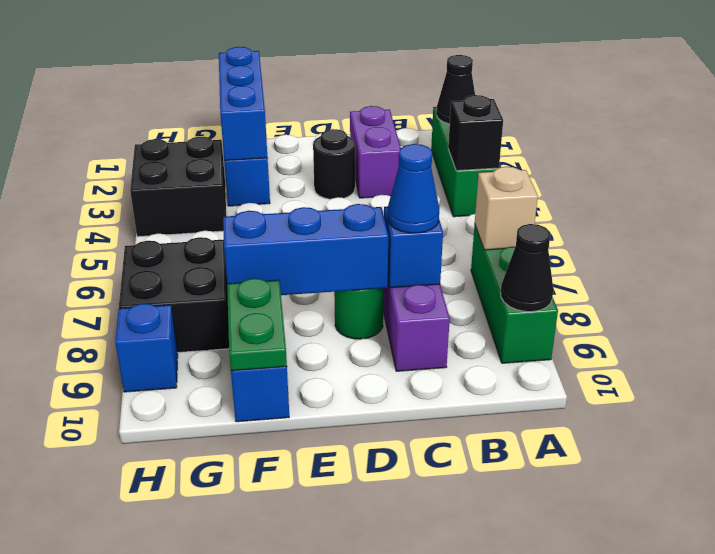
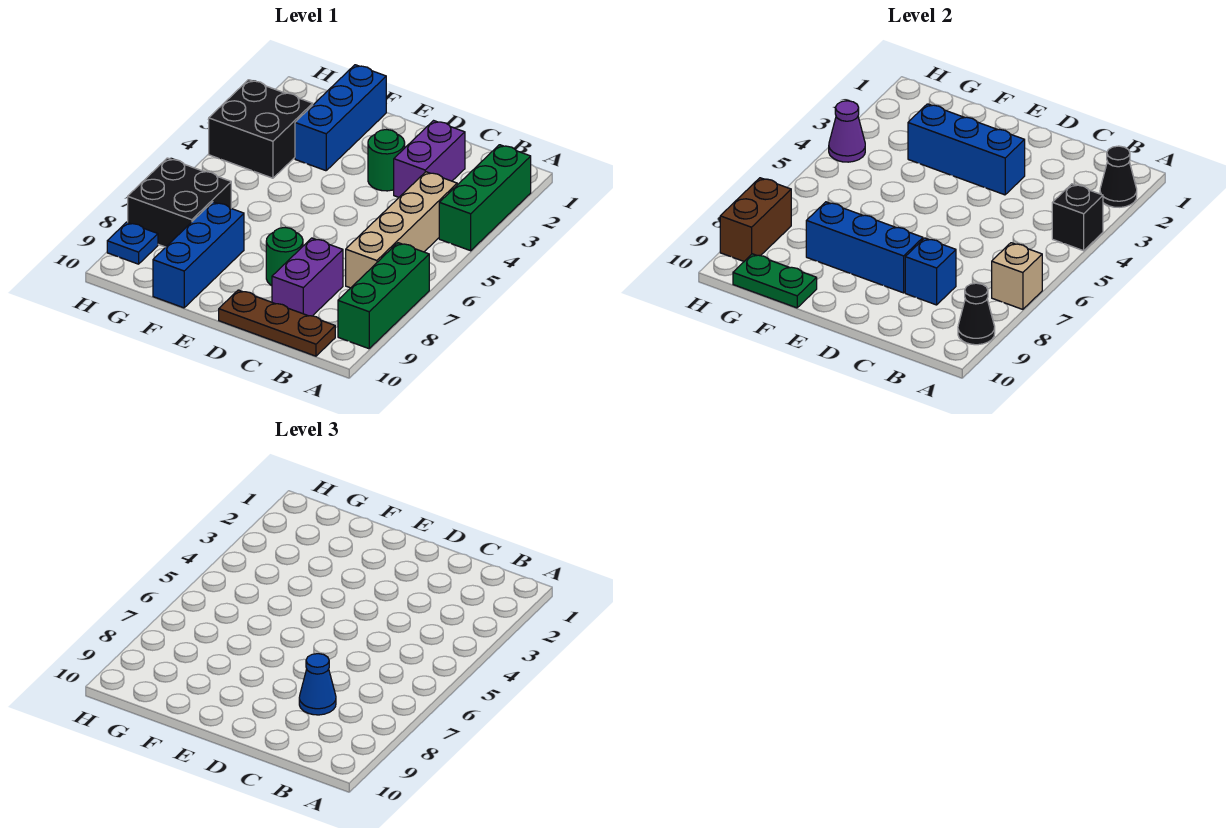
none -> tan brick B4:B7 level 1
none -> brown plate B10:D10 level 1
black round brick D3 level 1 -> green round brick D3 level 1
blue brick F1:F3 level 2 -> blue brick D3:F3 level 2
green plate F9:F10 level 2 -> green plate F10:G10 level 2
none -> purple cone H4 level 2
none -> brown brick H8:H9 level 2
blue brick H9 level 1 -> blue plate H9 level 1

